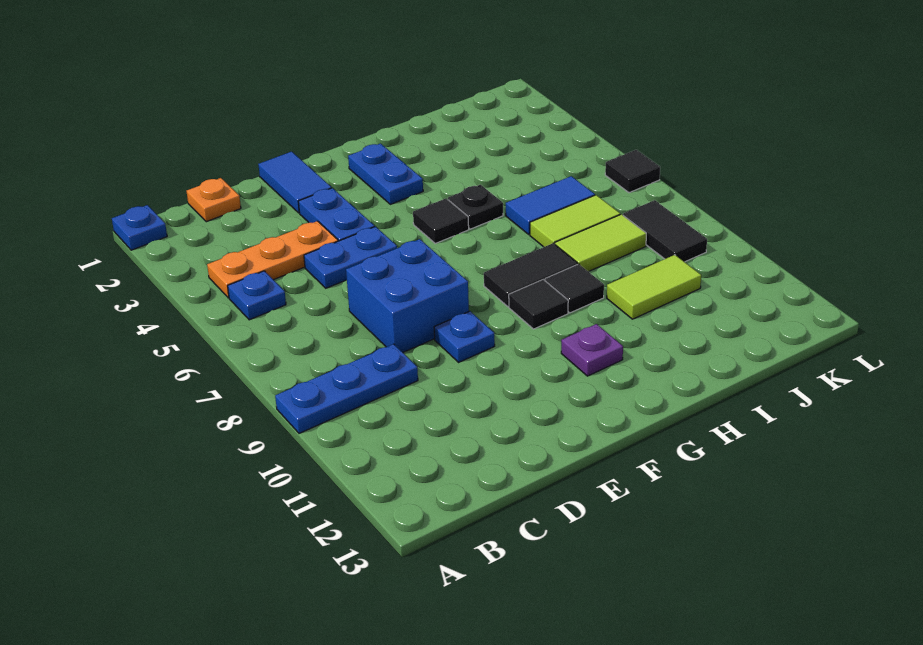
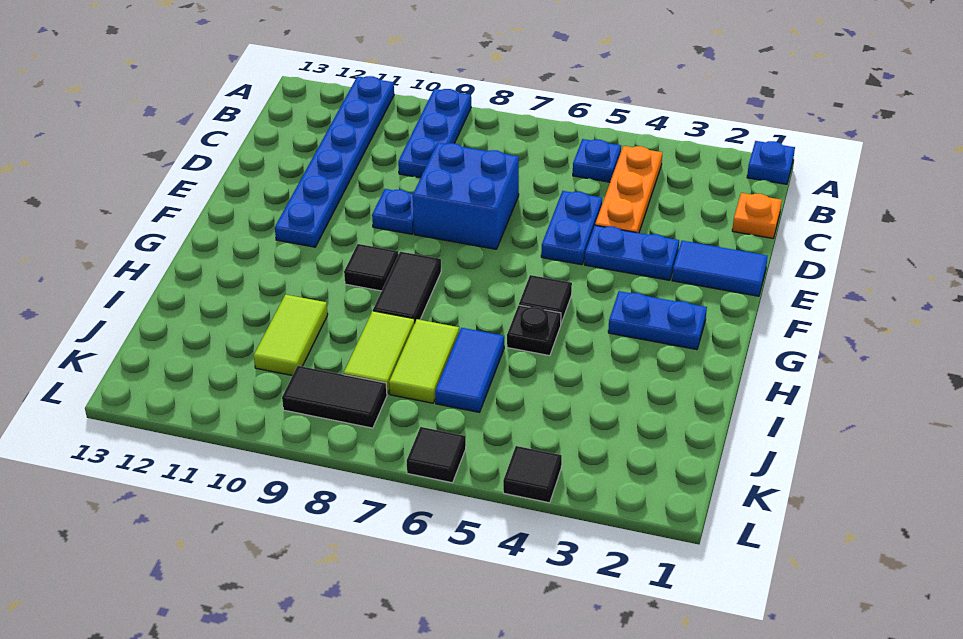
none -> blue plate A11:F11 level 1
purple plate G11 level 1 -> none
black tile H9 level 1 -> black tile L4 level 1

